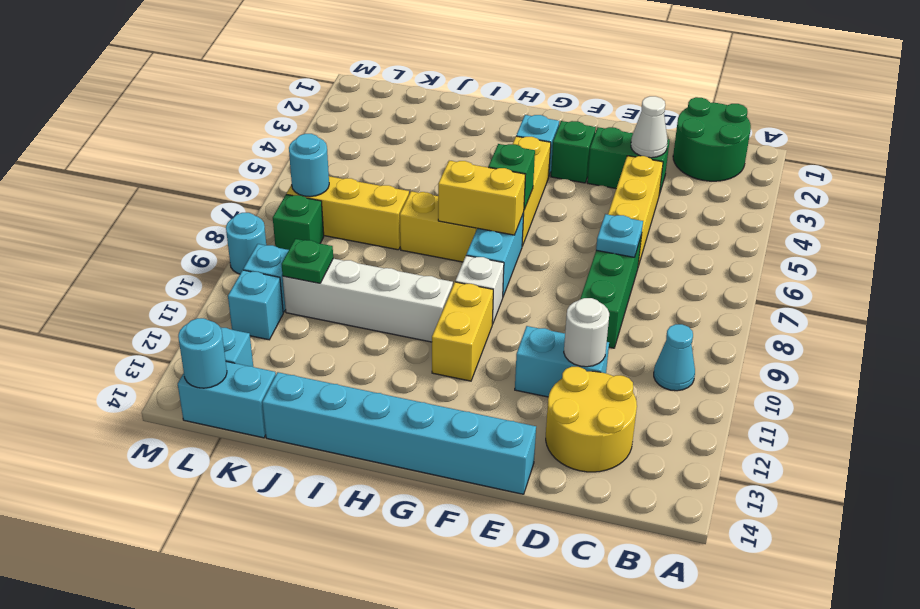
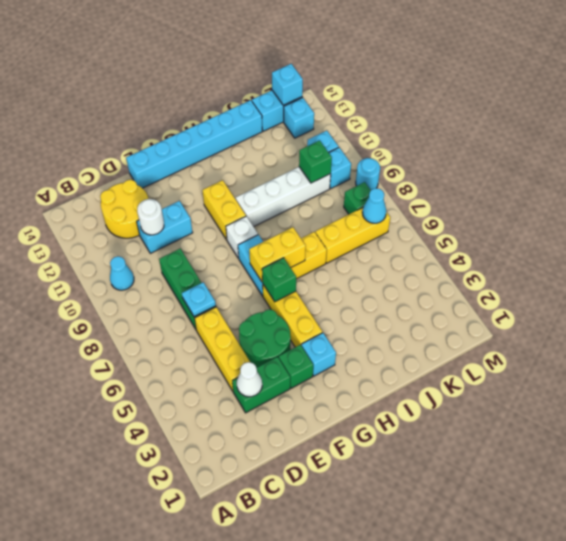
green round brick B1:C2 level 1 -> green round brick E4:F5 level 1
green plate K10 level 2 -> green brick K10 level 2
cyan round brick L7 level 2 -> cyan cone L7 level 2
cyan round brick L14 level 2 -> cyan brick L14 level 2

